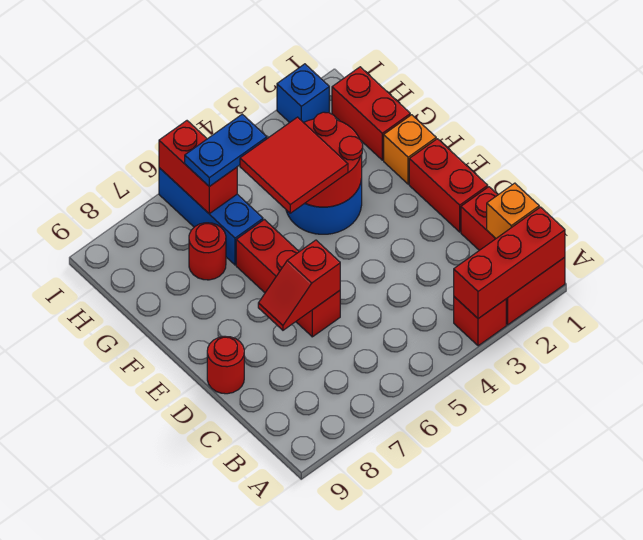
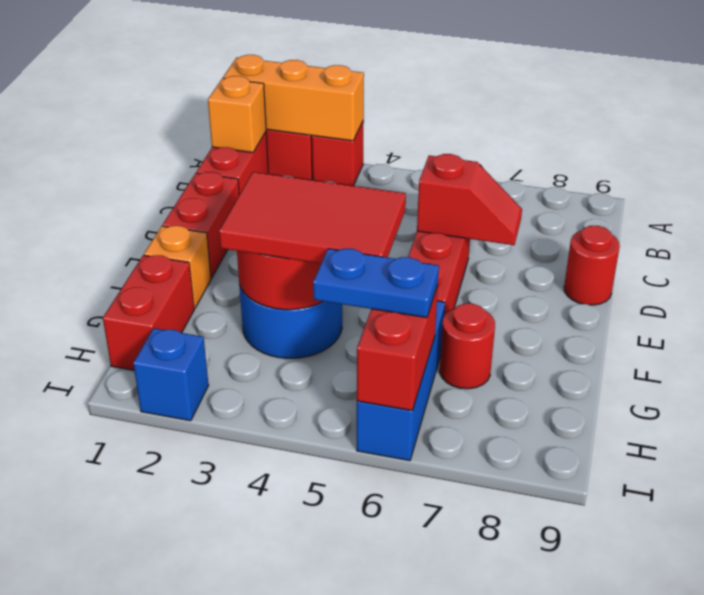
red brick A1:A3 level 2 -> orange brick A1:A3 level 2
red tile F4:G5 level 3 -> red tile F3:G5 level 3

